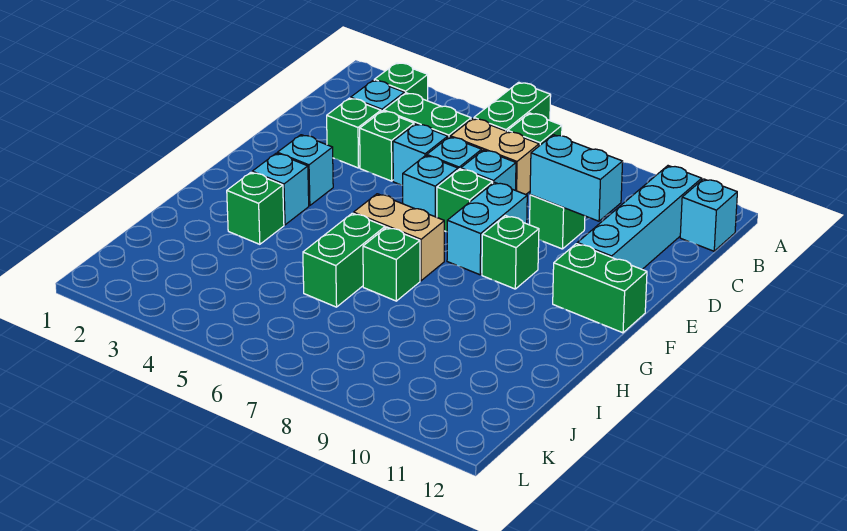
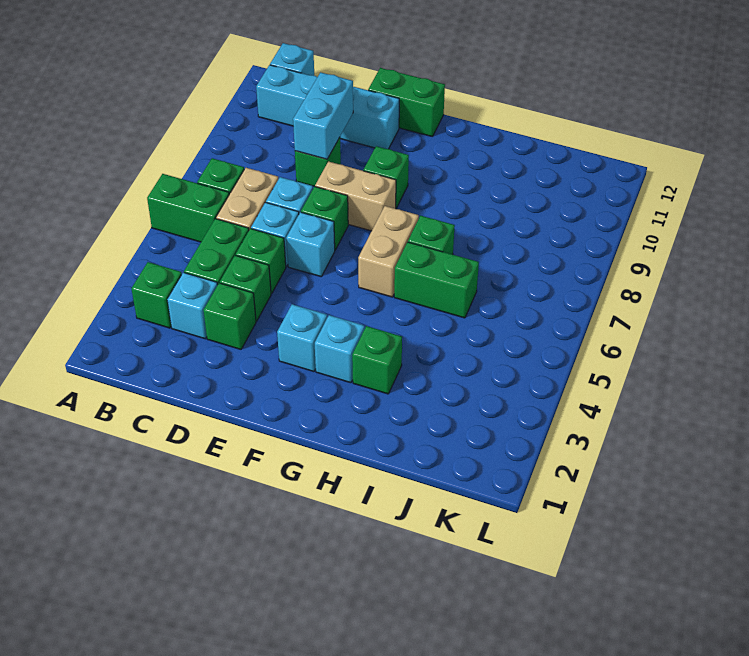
cyan brick D5 level 1 -> green brick D5 level 1
cyan brick E8:F8 level 1 -> tan brick E8:F8 level 1
green brick F11:F12 level 1 -> green brick E12:F12 level 1

